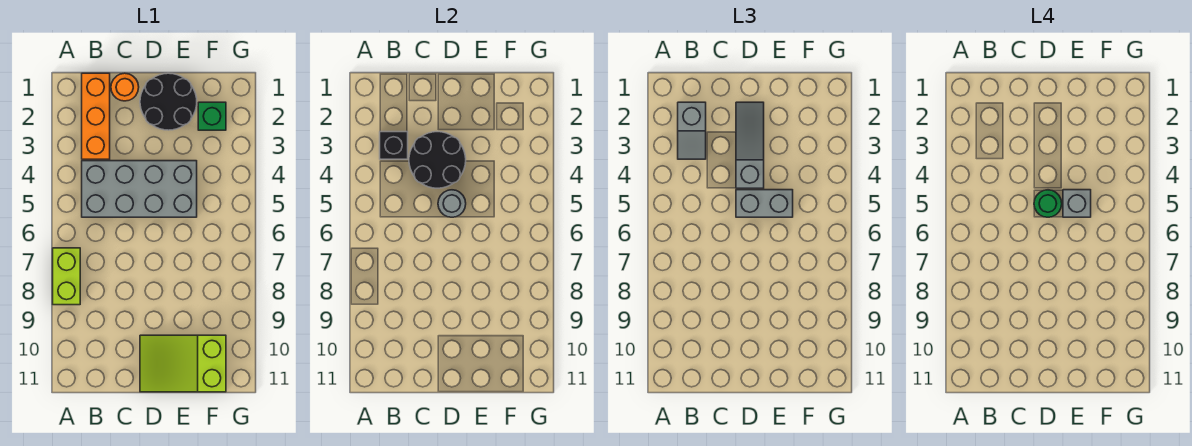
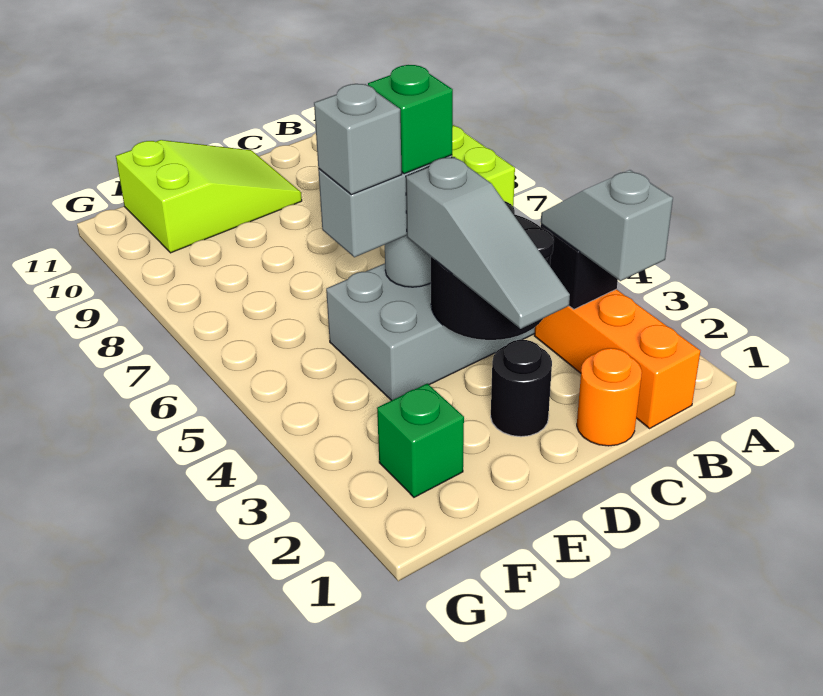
black round brick D1:E2 level 1 -> black round brick D2 level 1
green round brick D5 level 4 -> green brick D5 level 4

